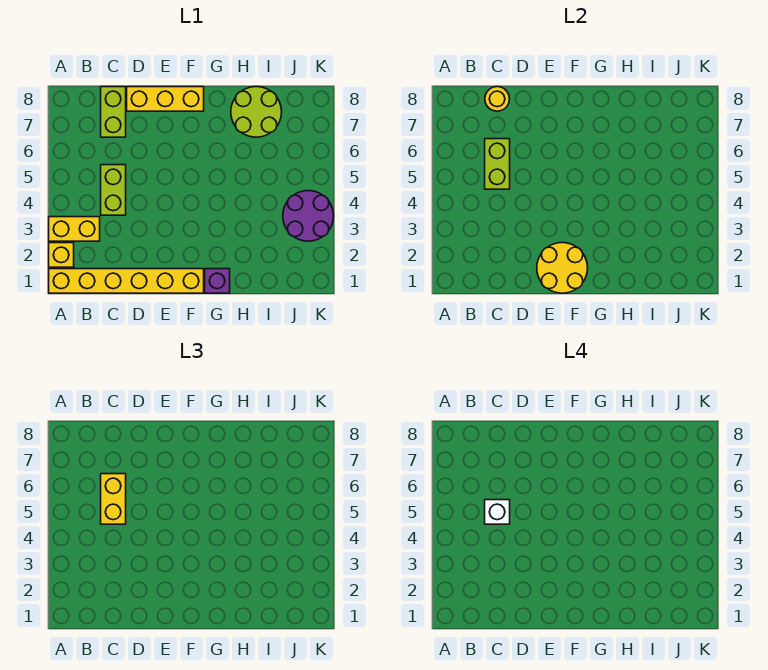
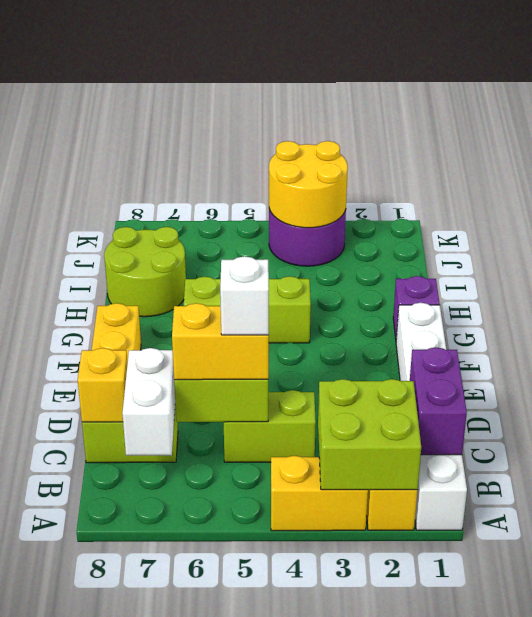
yellow brick A1:F1 level 1 -> white brick A1:F1 level 1
none -> lime brick A2:B3 level 2
yellow brick A3:B3 level 1 -> yellow brick A3:A4 level 1
none -> purple brick B1:C1 level 2
none -> white brick B7:C7 level 2
yellow round brick C8 level 2 -> yellow brick C8 level 2
yellow round brick E1:F2 level 2 -> yellow round brick J3:K4 level 2
none -> lime brick G4:G6 level 1

